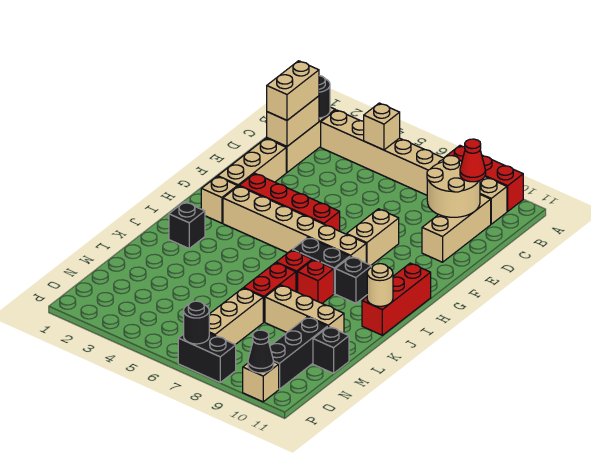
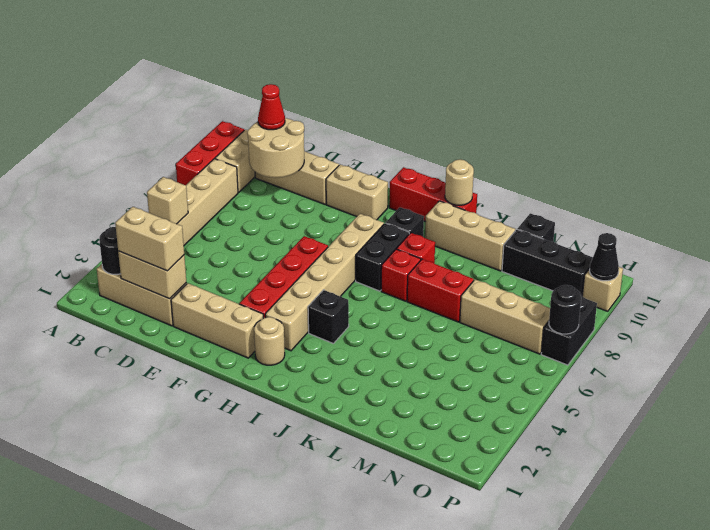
tan brick F8:G8 level 1 -> tan brick F10:G10 level 1
tan brick H2 level 1 -> tan round brick H2 level 1
black brick J2 level 1 -> black brick I4 level 1
tan brick L8:L10 level 1 -> tan brick J10:L10 level 1

